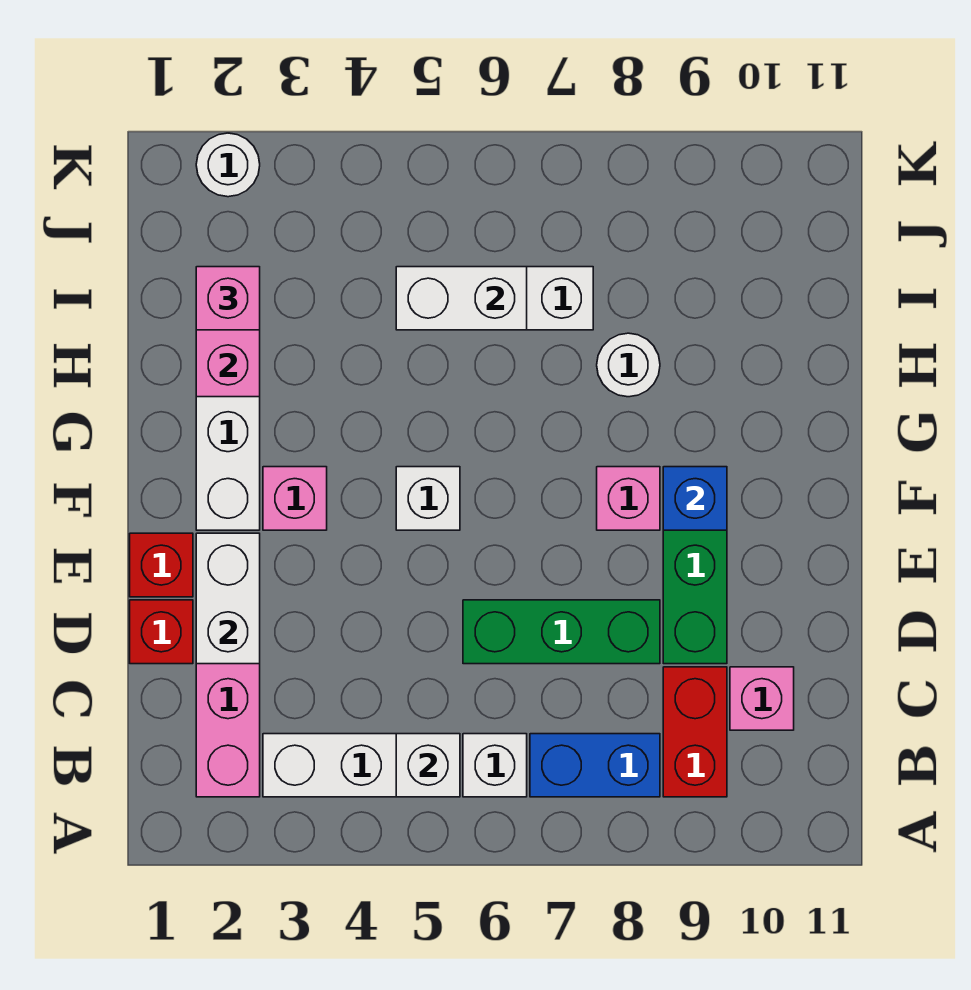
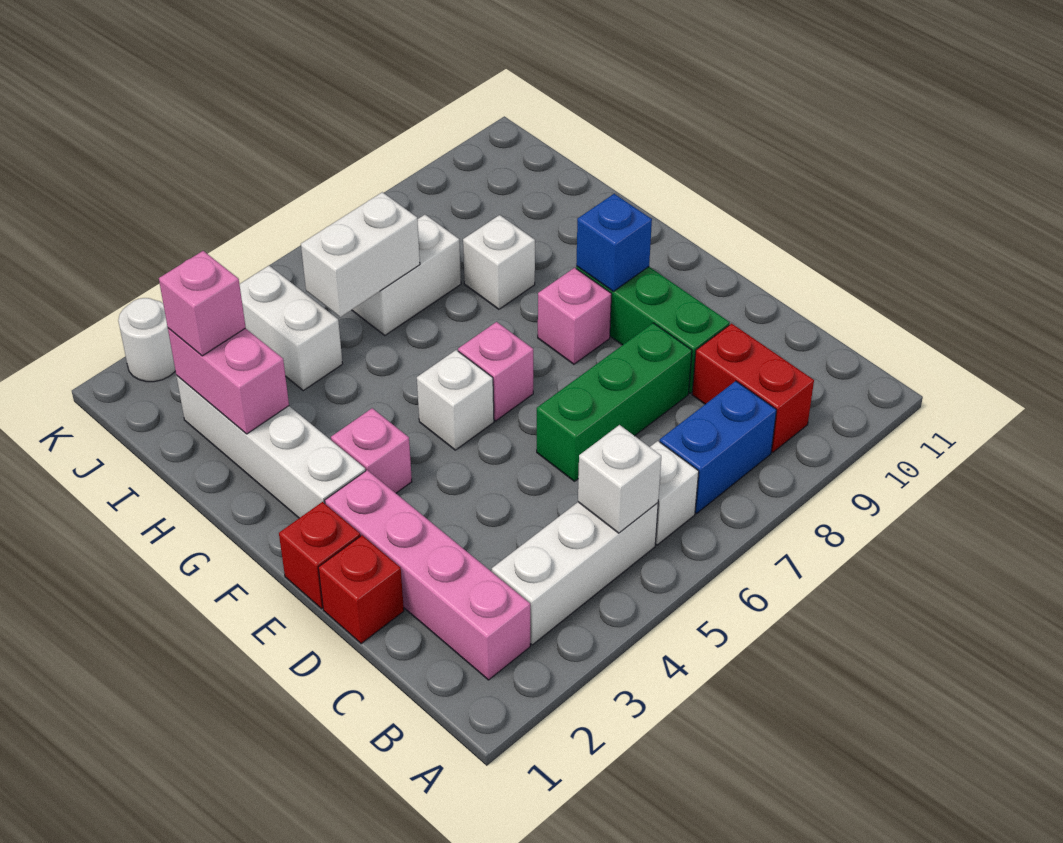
pink brick C10 level 1 -> pink brick F6 level 1
white brick D2:E2 level 2 -> white brick I4:J4 level 1
white round brick H8 level 1 -> white brick H8 level 1

